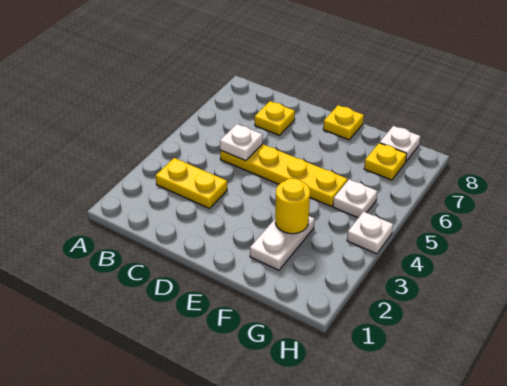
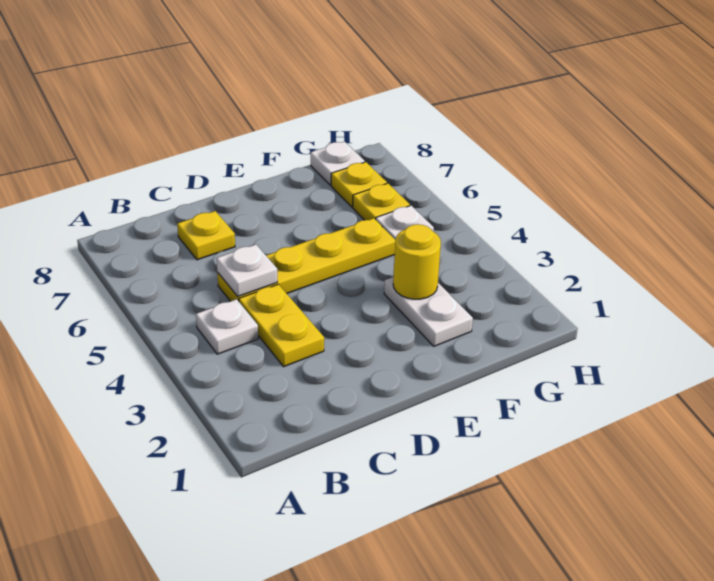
yellow plate B3:C3 level 1 -> yellow plate C3:C4 level 1
yellow plate E8 level 1 -> yellow plate G6 level 1
white plate H4 level 1 -> white plate B4 level 1

